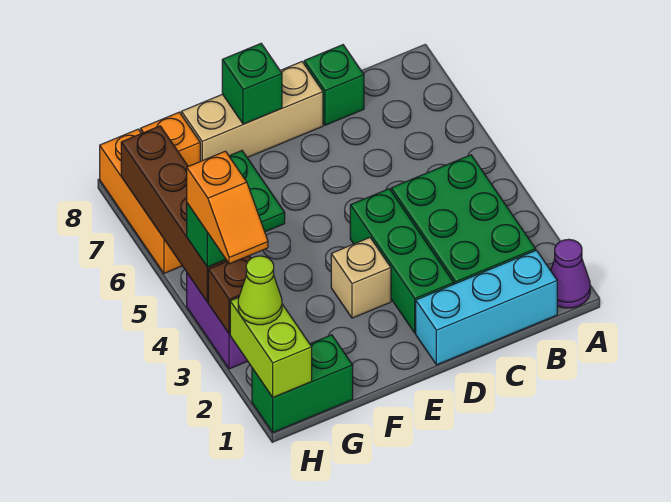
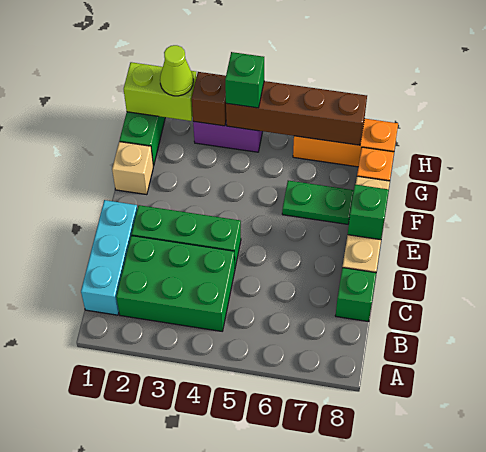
purple cone A1 level 1 -> none
tan brick E3 level 1 -> tan brick F1 level 1
orange slope H3:H4 level 4 top 4 -> none

